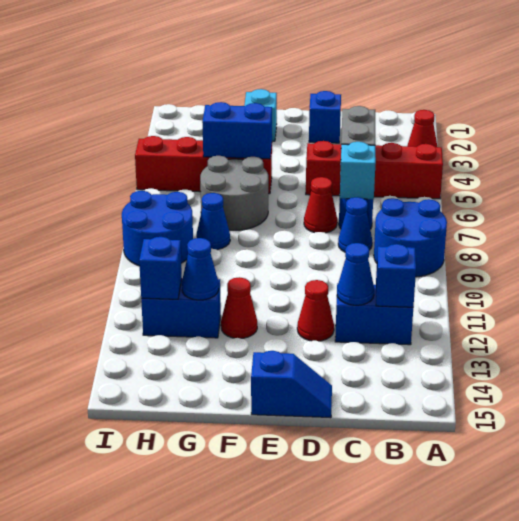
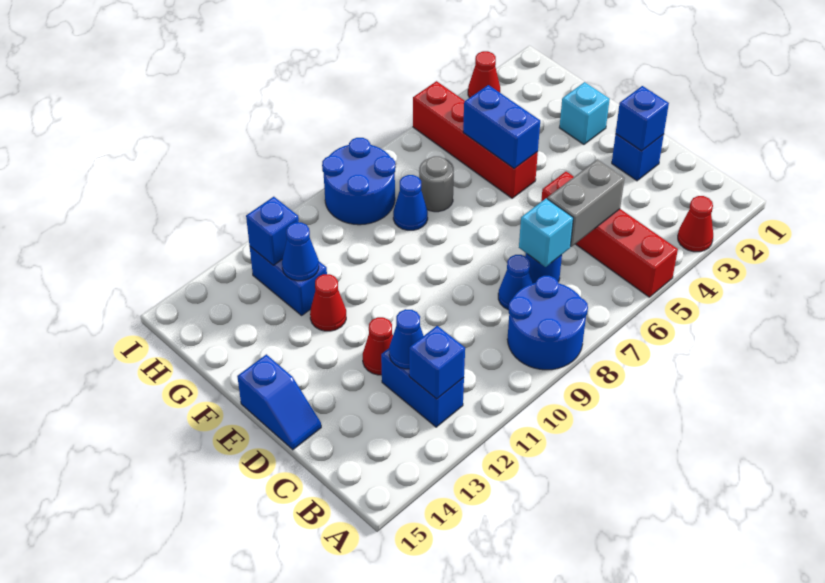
none -> blue brick D2 level 2
red cone D7 level 1 -> red cone I3 level 1
grey round brick F6:G7 level 1 -> grey round brick G7 level 1

